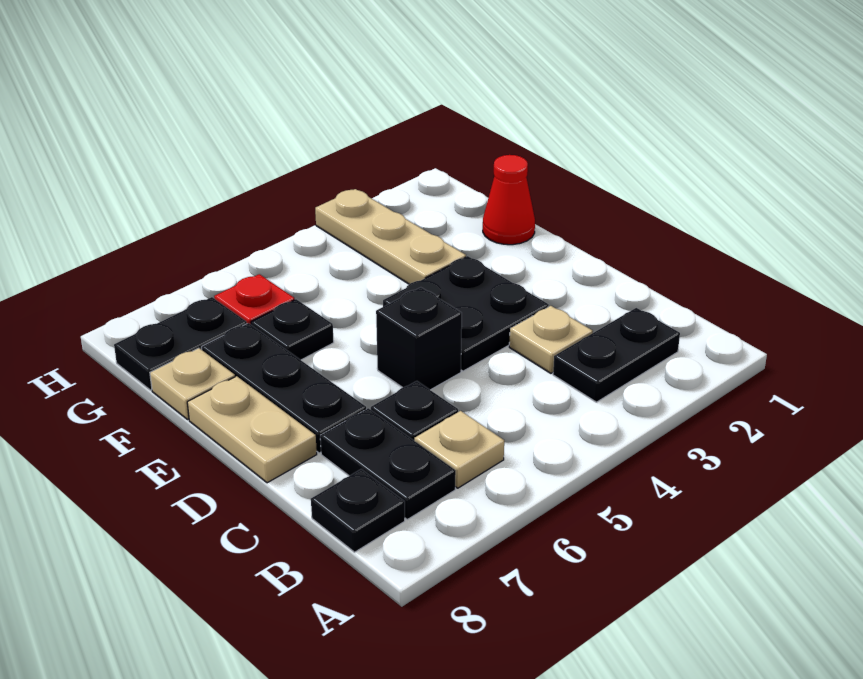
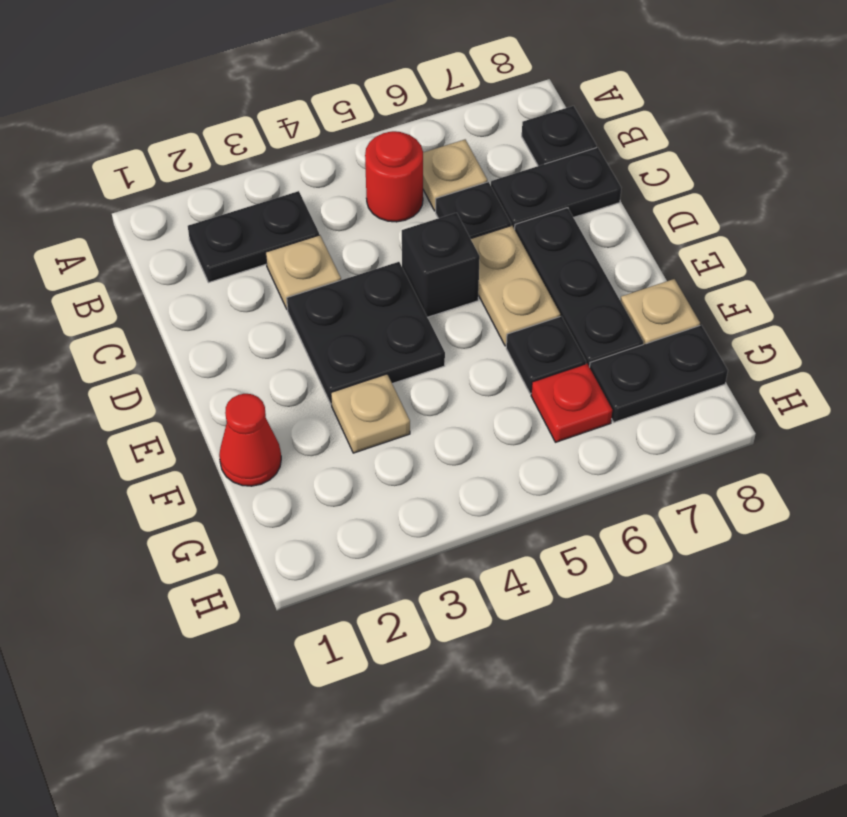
none -> red round brick B5 level 1
black plate B7:C7 level 1 -> black plate C7:C8 level 1
tan plate D8:E8 level 1 -> tan plate D6:E6 level 1
tan plate F3:H3 level 1 -> tan plate F3 level 1

